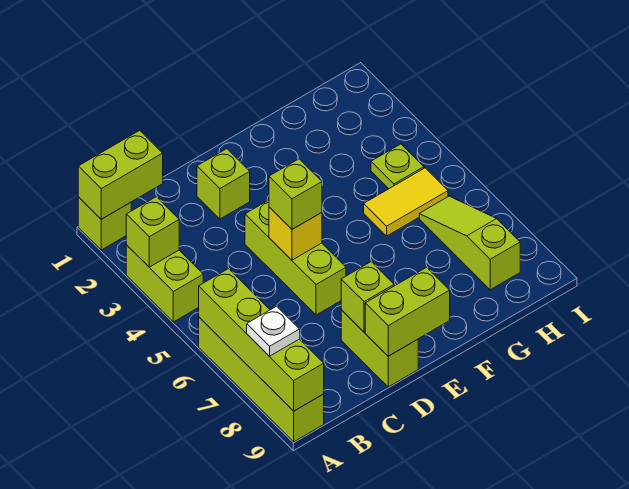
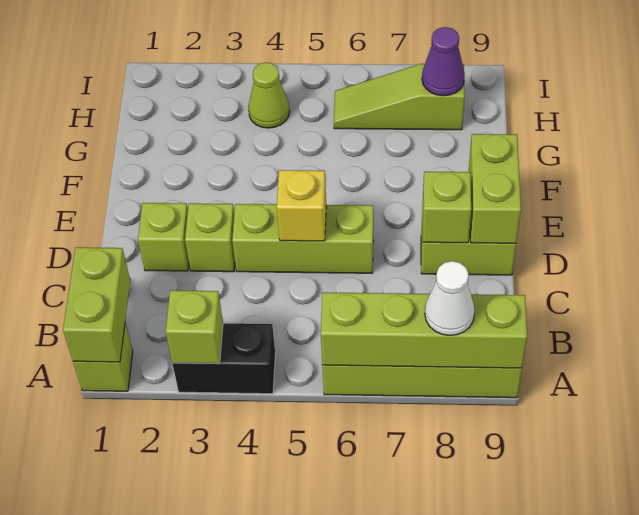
lime brick A3:A4 level 1 -> black brick A3:A4 level 1
white plate A8 level 3 -> white cone A8 level 3
lime brick D5 level 3 -> lime brick D3 level 1
yellow tile G5:H5 level 1 -> none
lime plate H4 level 1 -> lime cone H4 level 1
none -> purple cone H8 level 2

